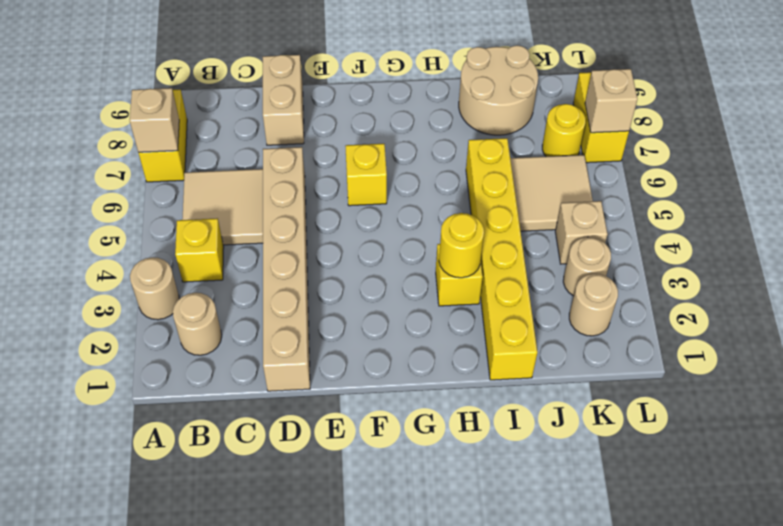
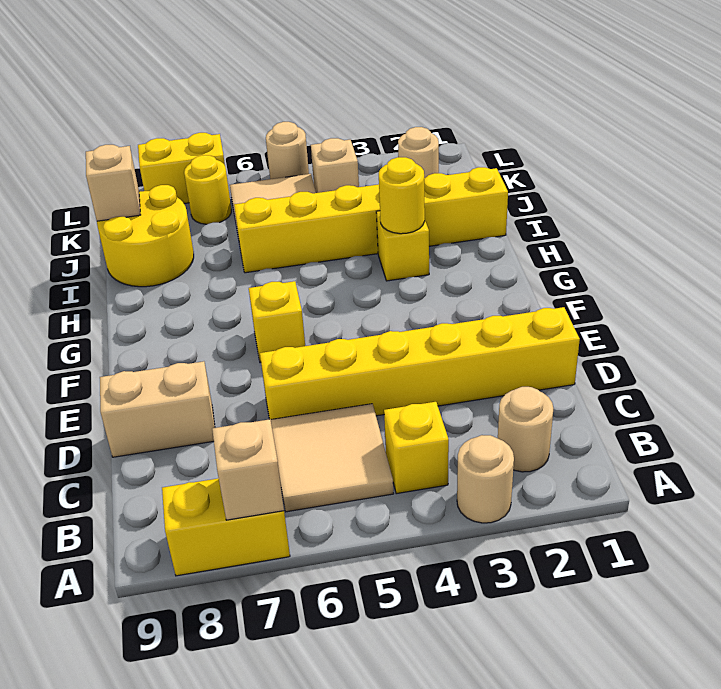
tan brick D1:D6 level 1 -> yellow brick D1:D6 level 1
tan round brick I8:J9 level 1 -> yellow round brick I8:J9 level 1
tan round brick K3 level 1 -> tan round brick L5 level 1
tan brick L7 level 2 -> tan brick J9 level 2

